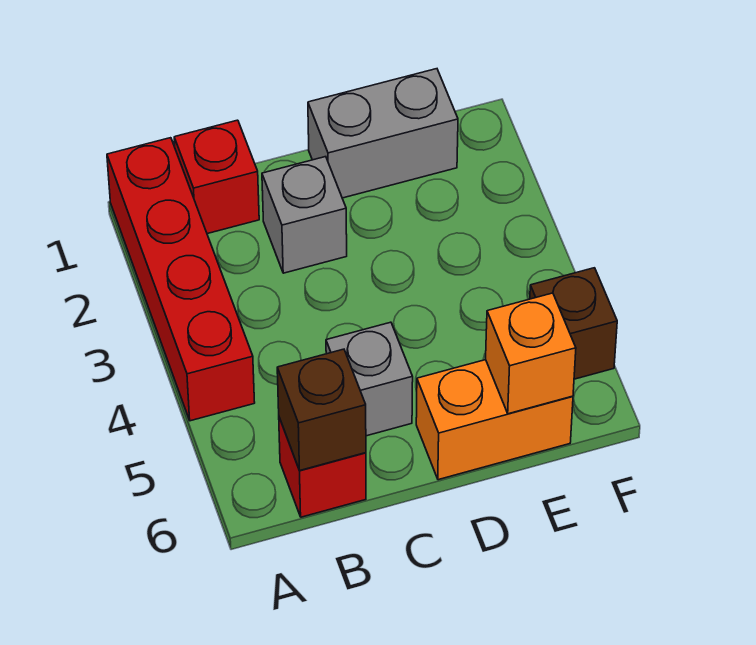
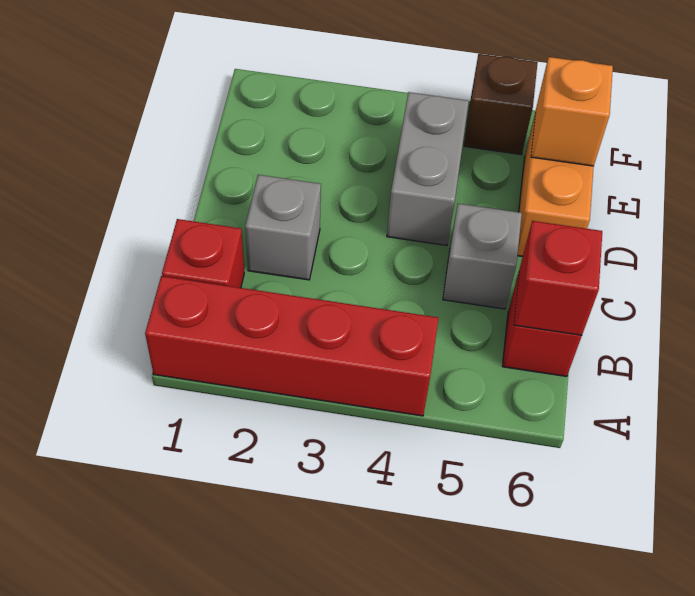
brown brick B6 level 2 -> red brick B6 level 2
grey brick D1:E1 level 1 -> grey brick D4:E4 level 1

